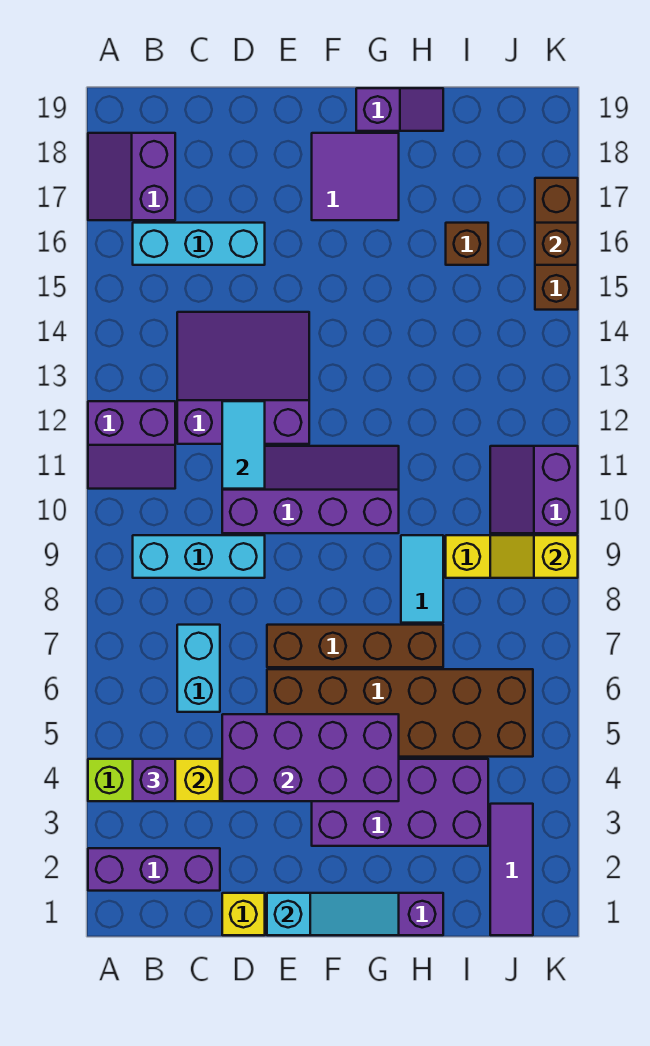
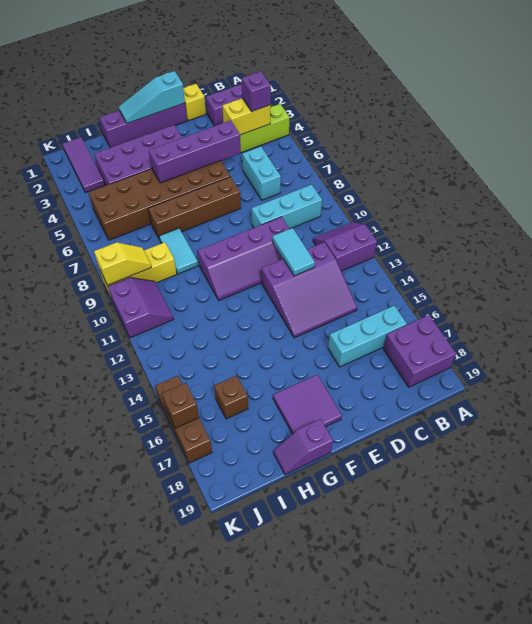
purple slope A17:B18 level 1 top B -> purple brick A17:B18 level 1
purple brick D4:G5 level 2 -> purple brick D5:G5 level 2

